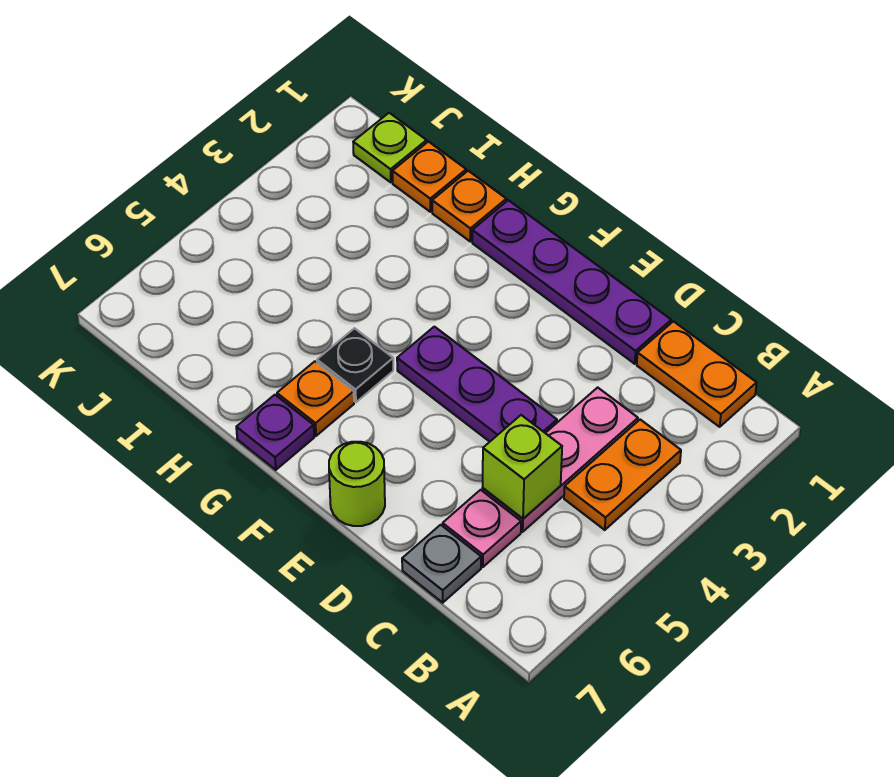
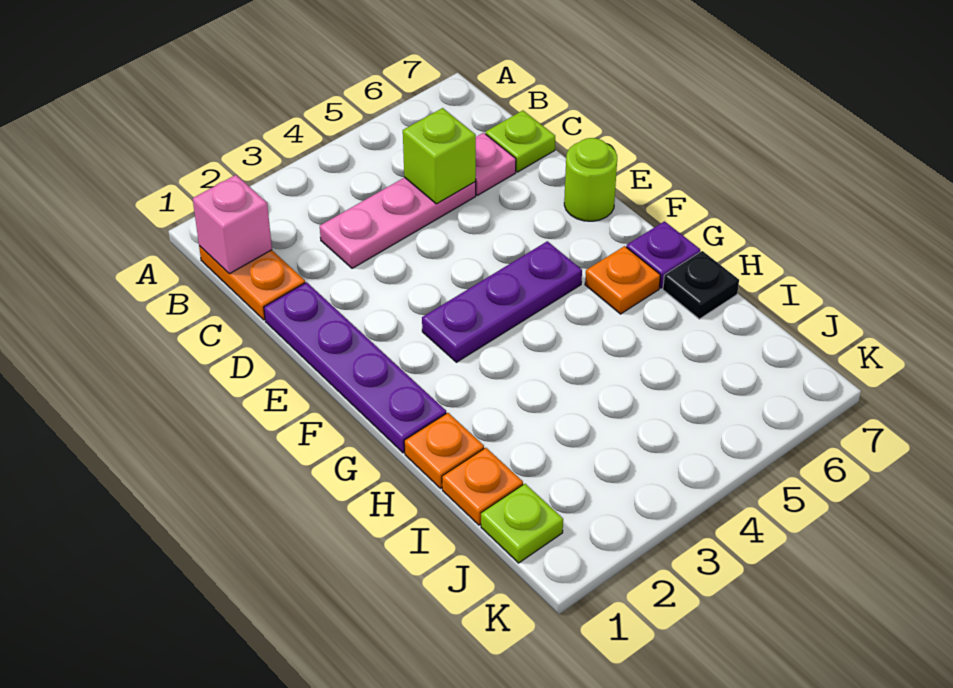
none -> pink brick B1 level 2
orange plate B3:B4 level 1 -> none
grey plate C7 level 1 -> lime plate C7 level 1
purple plate D4:F4 level 1 -> purple plate F3:F5 level 1
black plate G5 level 1 -> black plate H7 level 1

